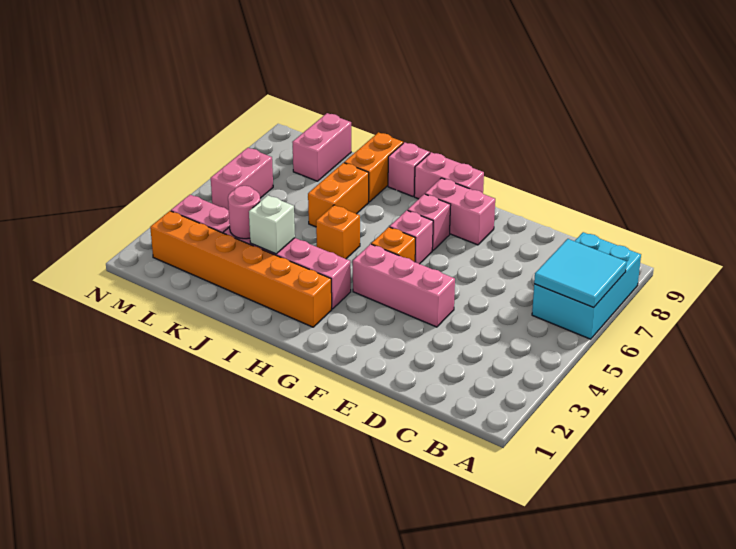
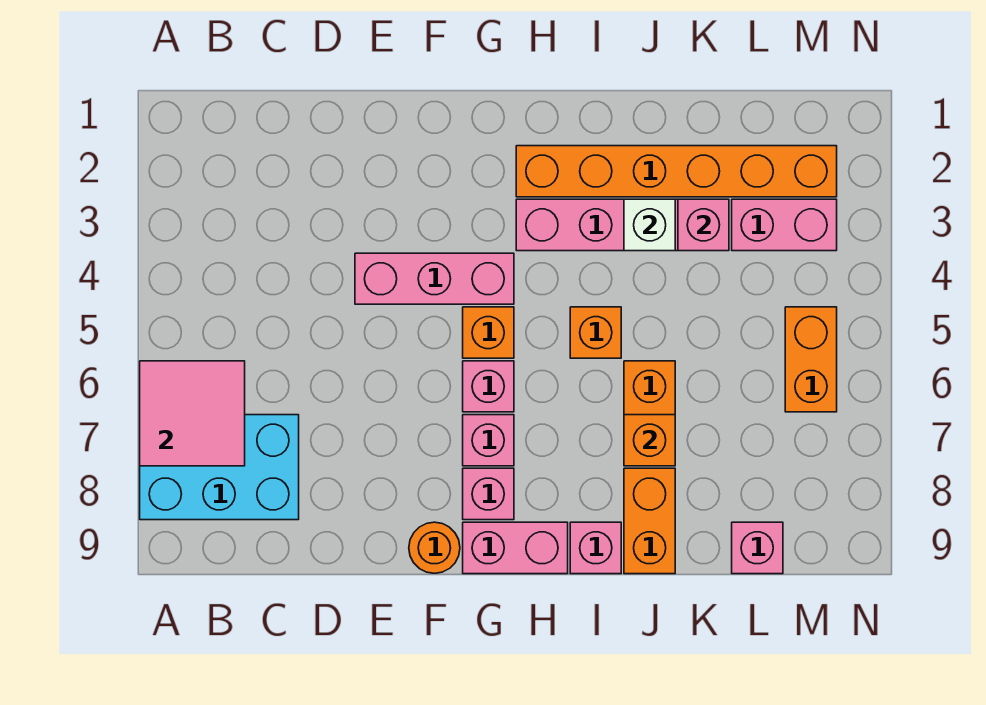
cyan brick A6:B8 level 1 -> cyan brick A7:C8 level 1
cyan tile A6:B7 level 2 -> pink tile A6:B7 level 2
pink brick F8:G8 level 1 -> pink brick G8 level 1
none -> orange round brick F9 level 1
none -> orange brick J7 level 2
pink round brick K3 level 2 -> pink brick K3 level 2
pink brick L8:L9 level 1 -> pink brick L9 level 1
pink brick M5:M6 level 1 -> orange brick M5:M6 level 1

